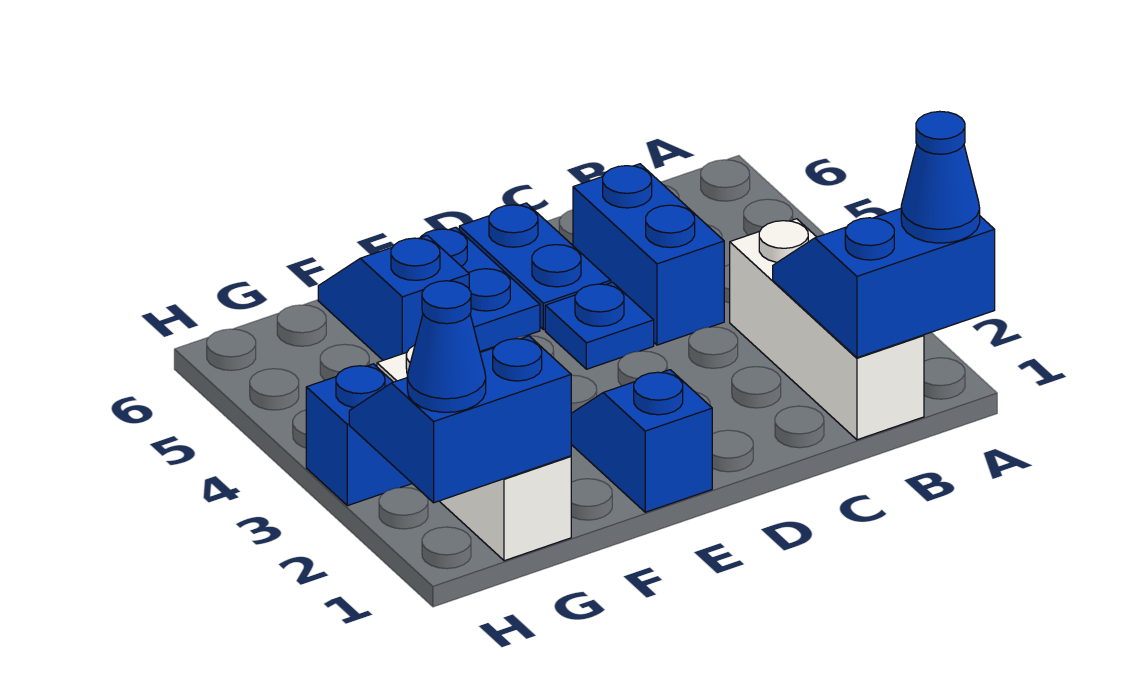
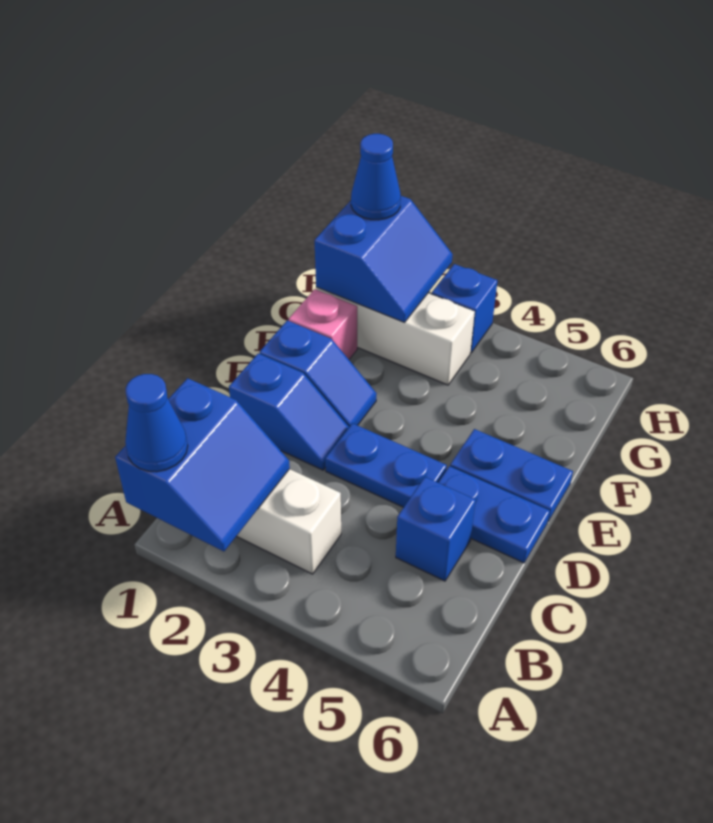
blue brick C4:C5 level 1 -> blue brick C5 level 1
blue plate D4 level 1 -> blue plate D3:D4 level 1
none -> pink brick F1 level 1
blue slope F5:F6 level 1 top 5 -> blue slope D1:D2 level 1 top 1

